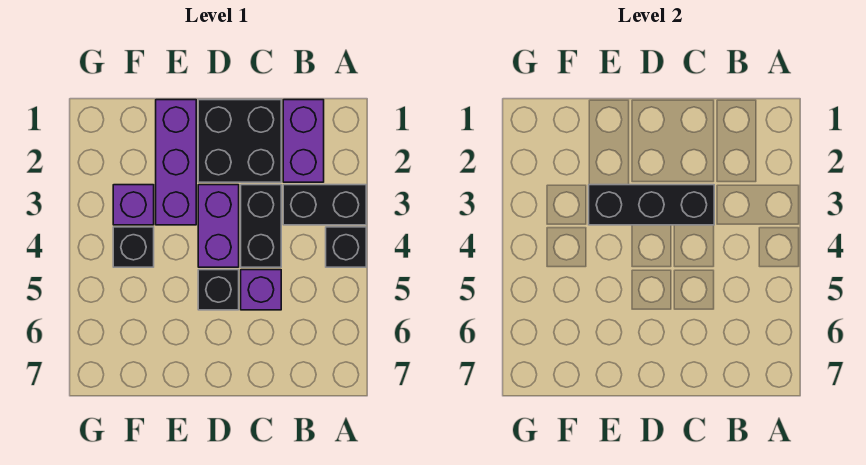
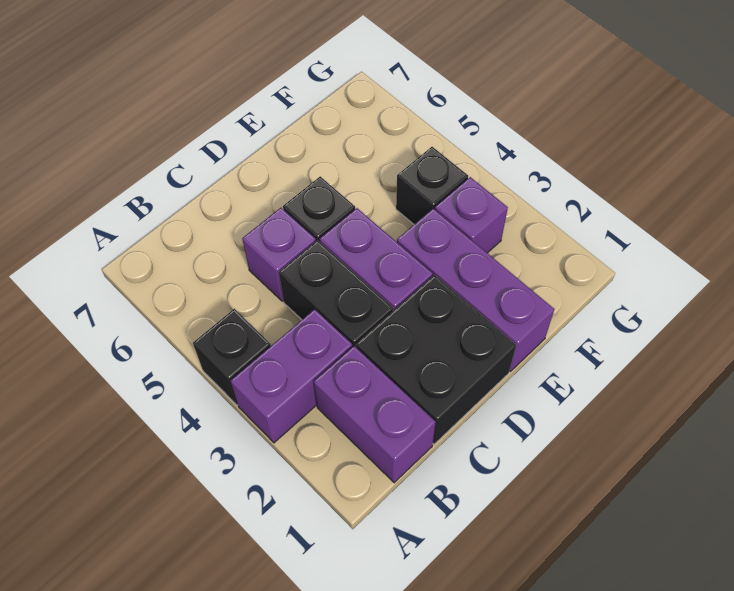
black brick A3:B3 level 1 -> purple brick A3:B3 level 1
black brick C3:E3 level 2 -> none

